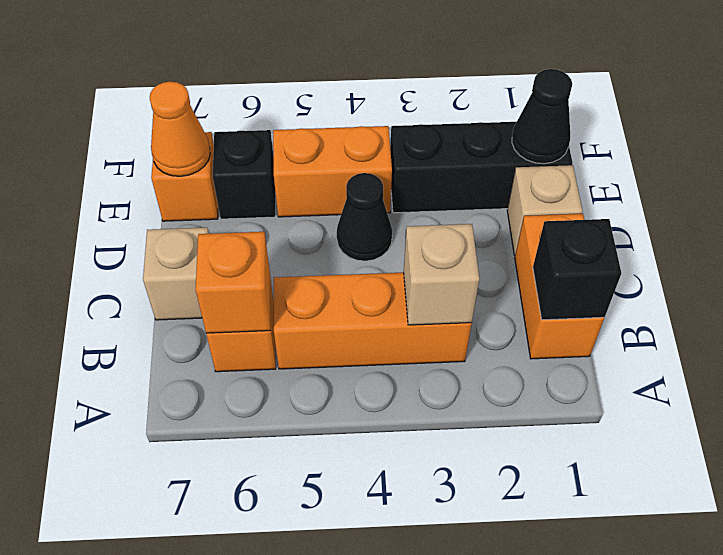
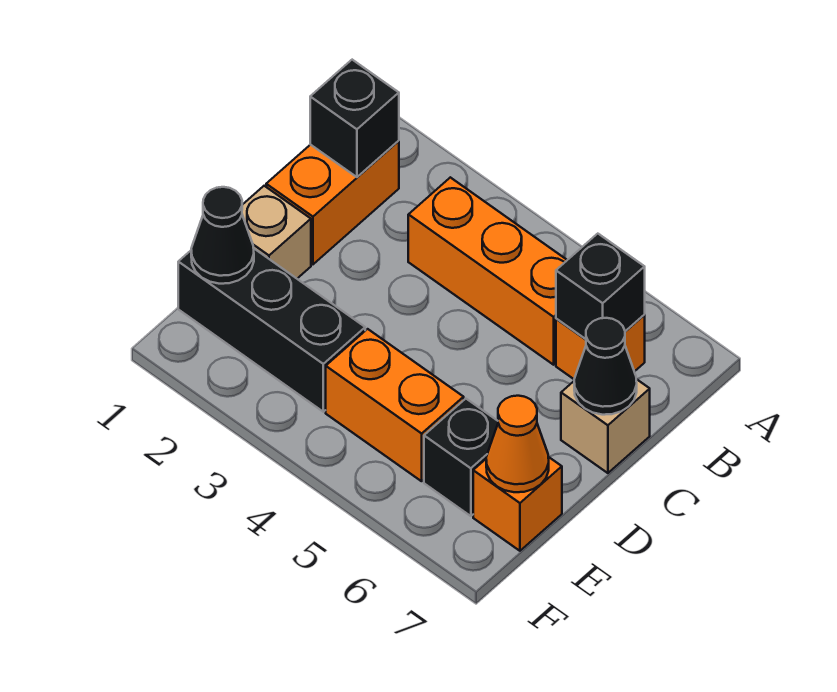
tan brick B3 level 2 -> none
orange brick B6 level 2 -> black brick B6 level 2
black cone D4 level 1 -> black cone C7 level 2

